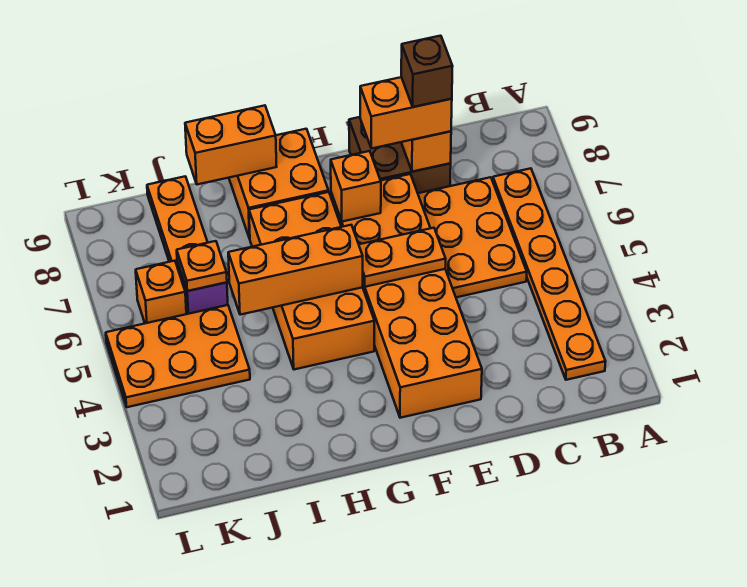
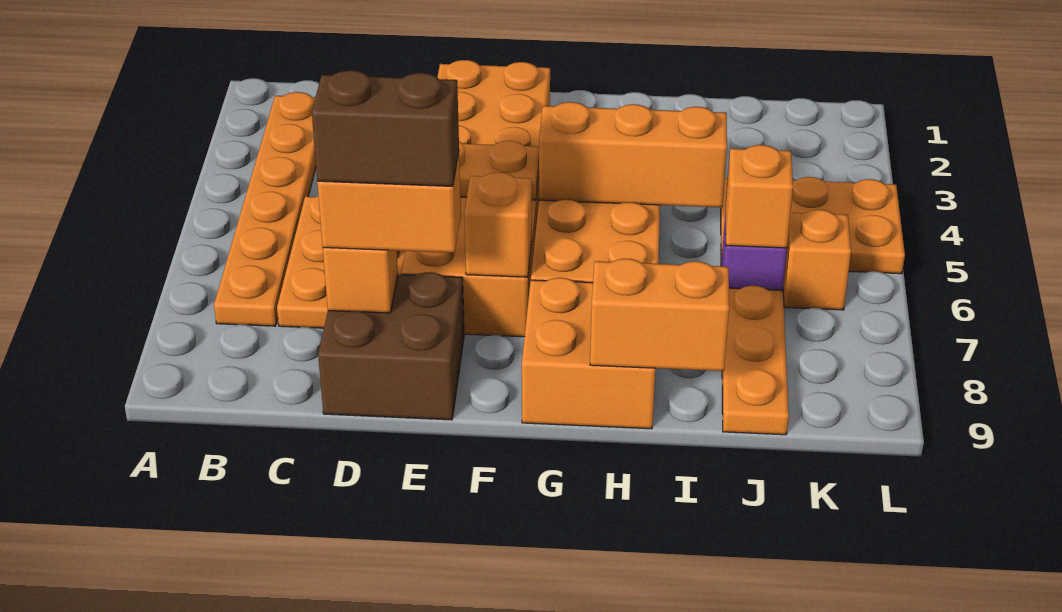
brown brick D8 level 4 -> brown brick D8:E8 level 4
orange plate J6 level 2 -> orange brick J6 level 2

